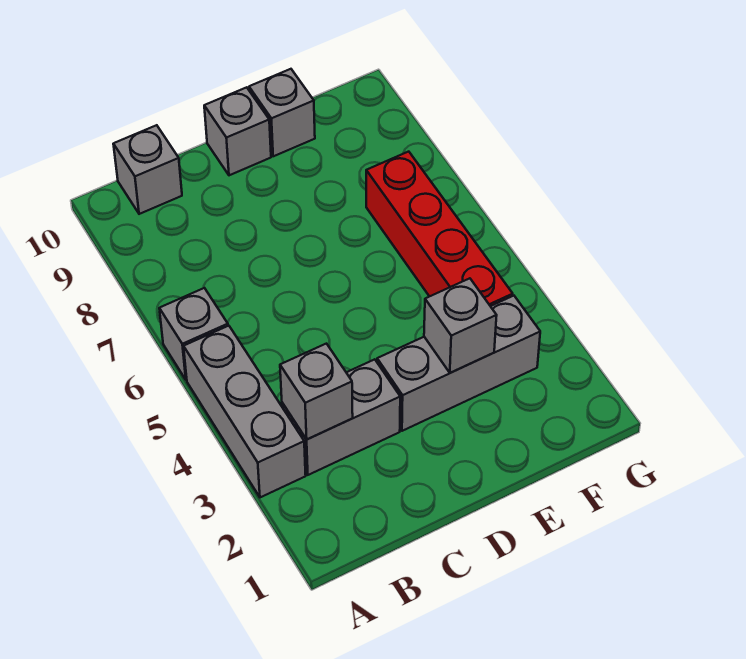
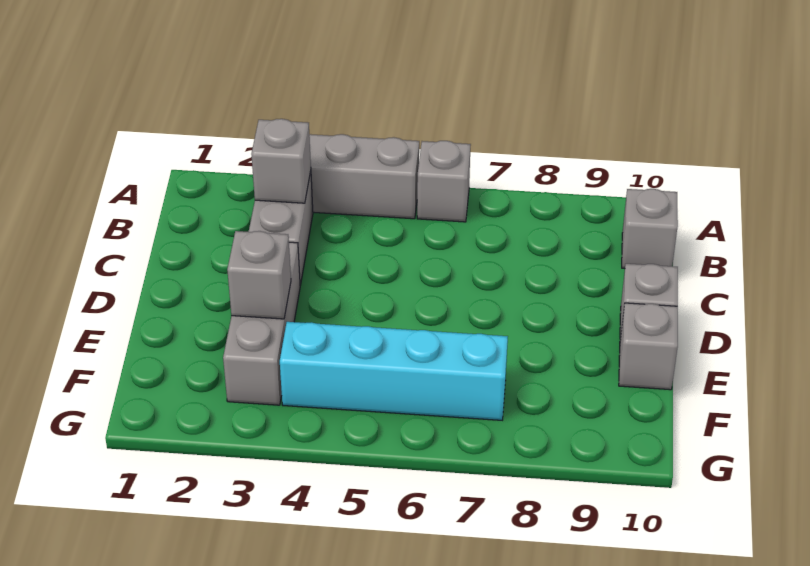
red brick F4:F7 level 1 -> cyan brick F4:F7 level 1

